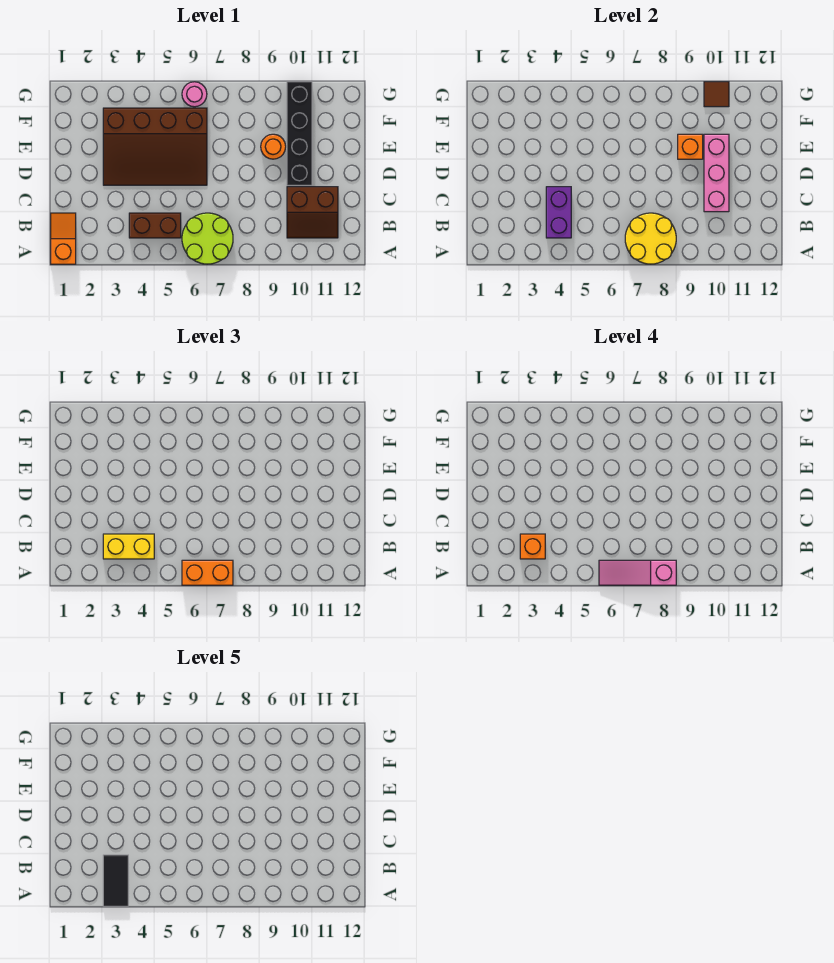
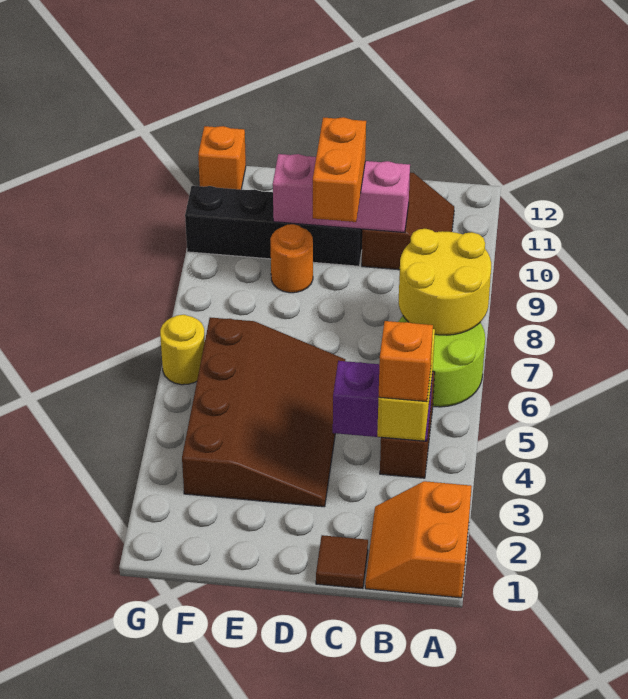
orange slope A1:B1 level 1 top A -> orange slope A1:B2 level 1 top A
black tile A3:B3 level 5 -> none
orange brick A6:A7 level 3 -> orange brick D9:D10 level 3
pink slope A6:A8 level 4 top 8 -> none
orange brick E9 level 2 -> orange brick G12 level 1
pink round brick G6 level 1 -> yellow round brick G6 level 1
brown tile G10 level 2 -> brown tile C1 level 1

